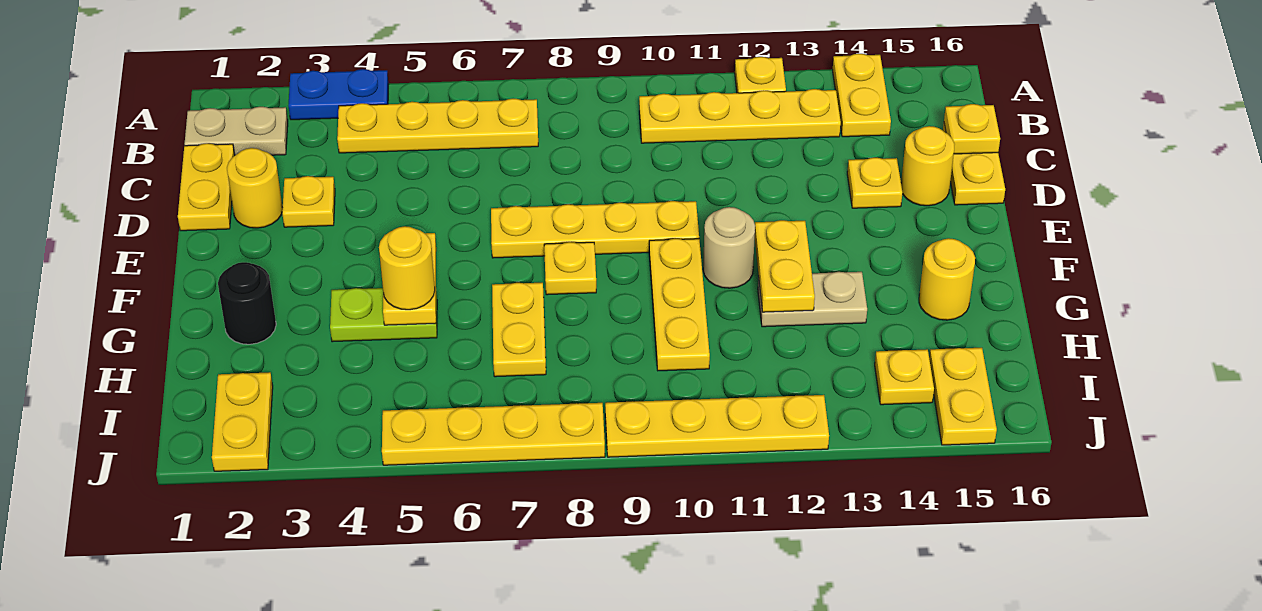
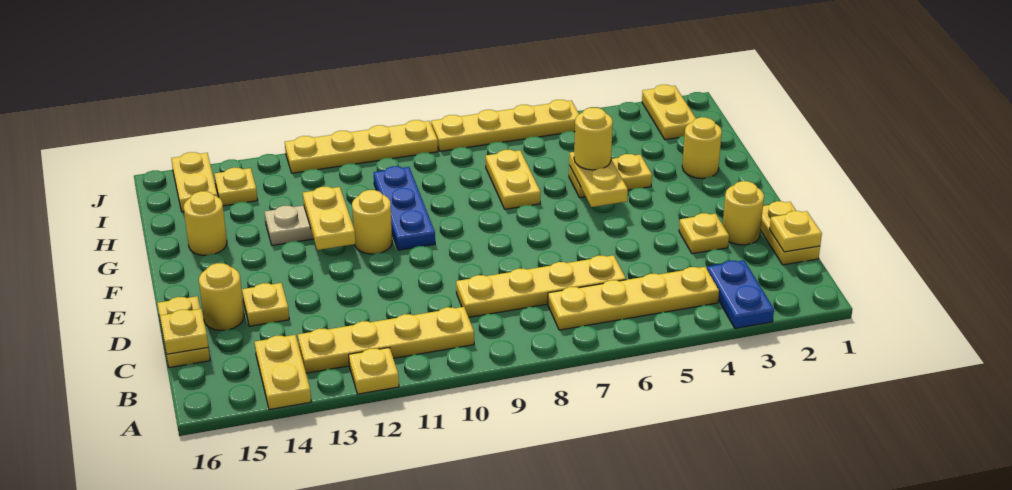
blue plate A3:A4 level 1 -> blue plate A3:B3 level 1
tan plate B1:B2 level 1 -> none
yellow plate E7:E10 level 1 -> yellow plate C6:C9 level 1
yellow plate F8 level 1 -> yellow plate C1 level 2
yellow plate F10:H10 level 1 -> blue plate F10:H10 level 1
tan round brick F11 level 1 -> yellow round brick F11 level 1
black round brick G2 level 1 -> yellow round brick G2 level 1
lime plate G4:G5 level 1 -> yellow plate G4:G5 level 1

